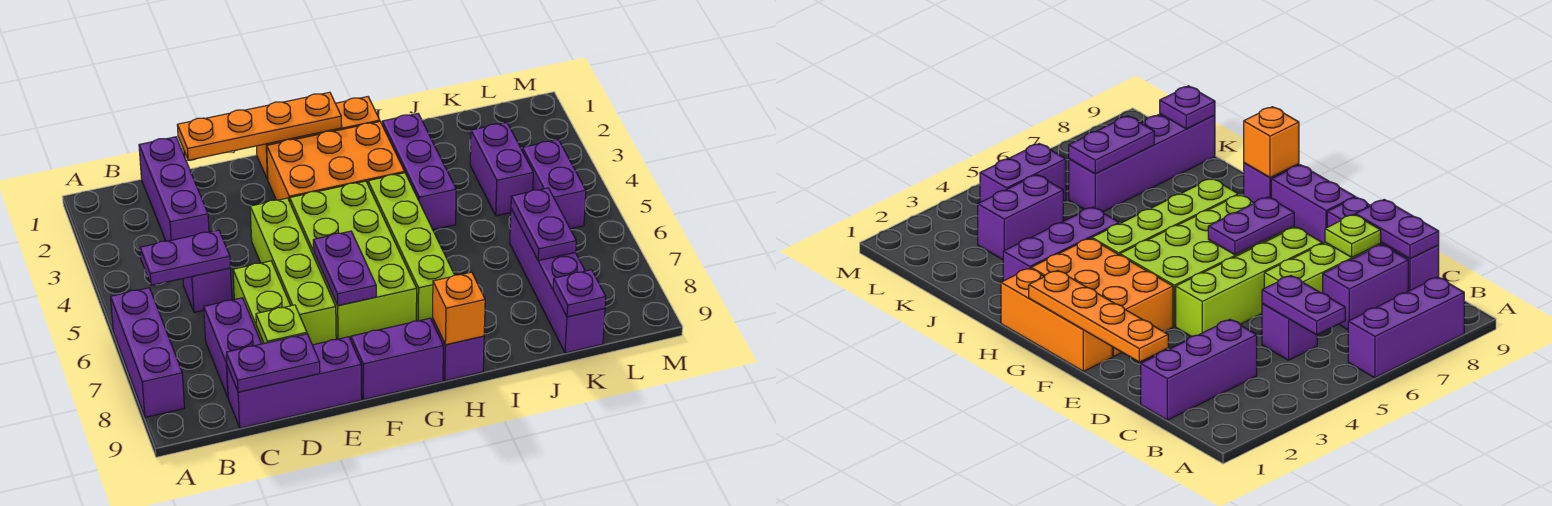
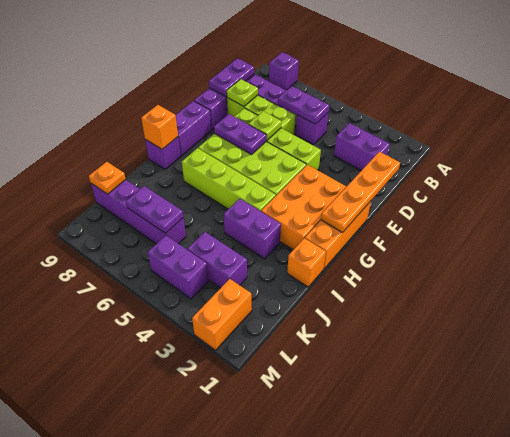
purple brick A6:A8 level 1 -> purple brick A8 level 1
purple plate B5:C5 level 2 -> purple plate C5:C6 level 2
purple brick C1:C3 level 1 -> purple brick C2:C3 level 1
none -> lime plate E6 level 2
none -> orange brick I1 level 1
purple brick I2:I4 level 1 -> purple brick I3:I4 level 1
purple plate K9 level 2 -> orange plate K9 level 2
none -> orange brick L2:M2 level 1

